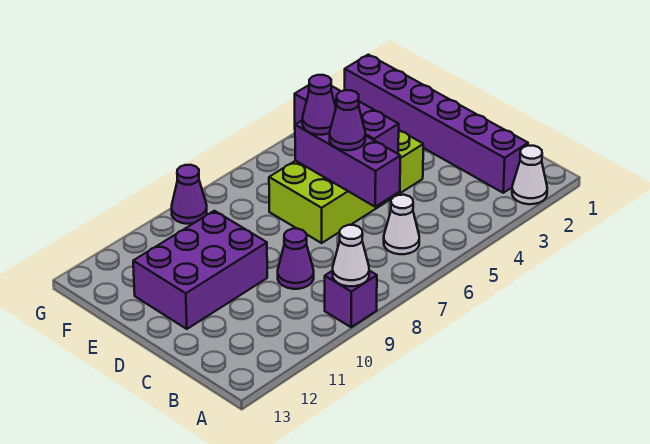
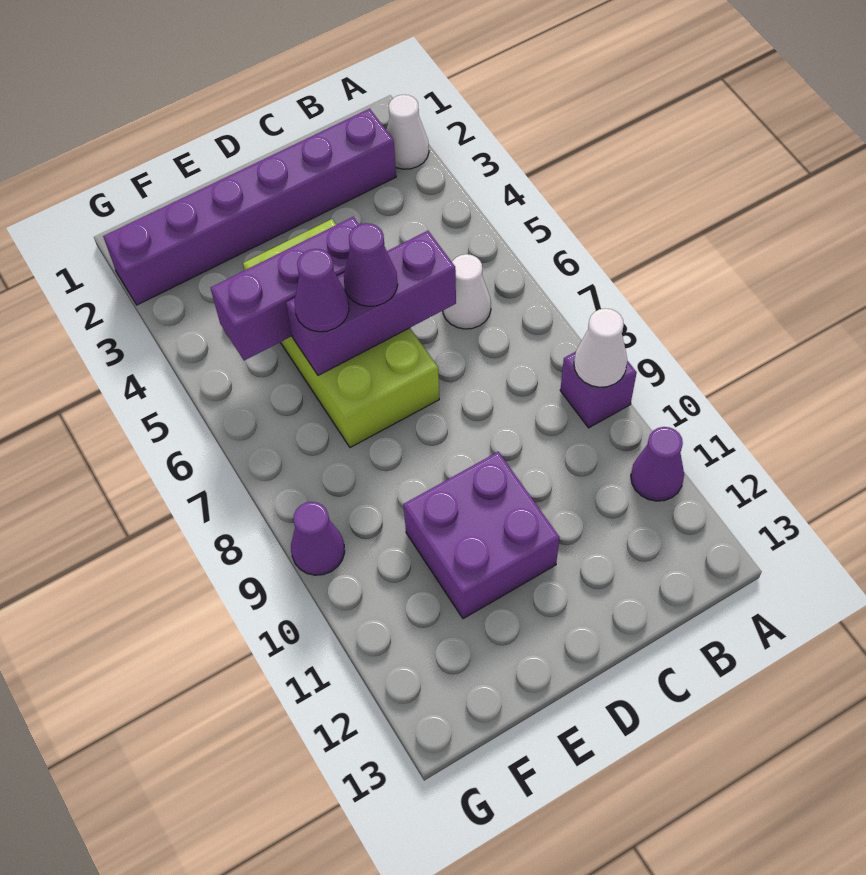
purple cone C9 level 1 -> purple cone A11 level 1
purple brick D10:E12 level 1 -> purple brick D10:E11 level 1

